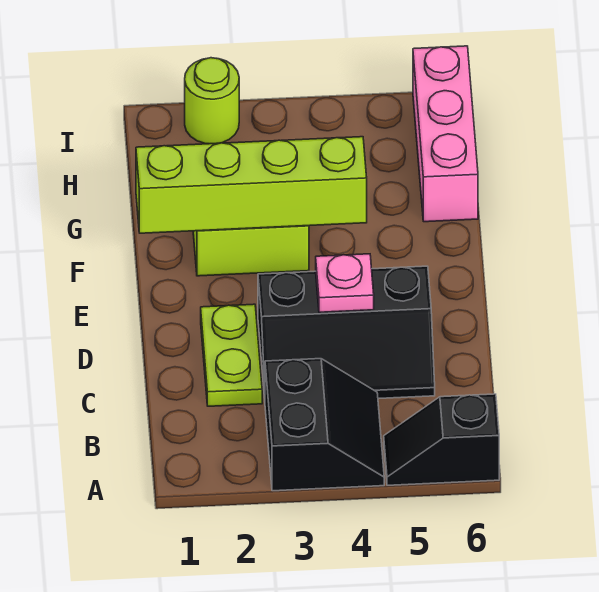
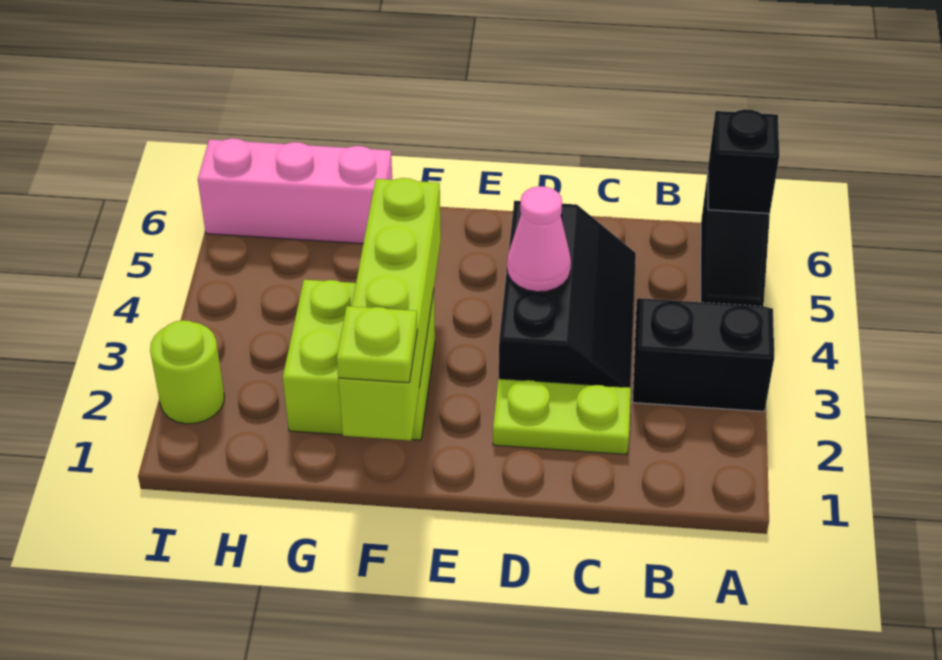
none -> black brick A6 level 2
pink plate D4 level 2 -> pink cone D4 level 2
none -> lime plate F1 level 3

